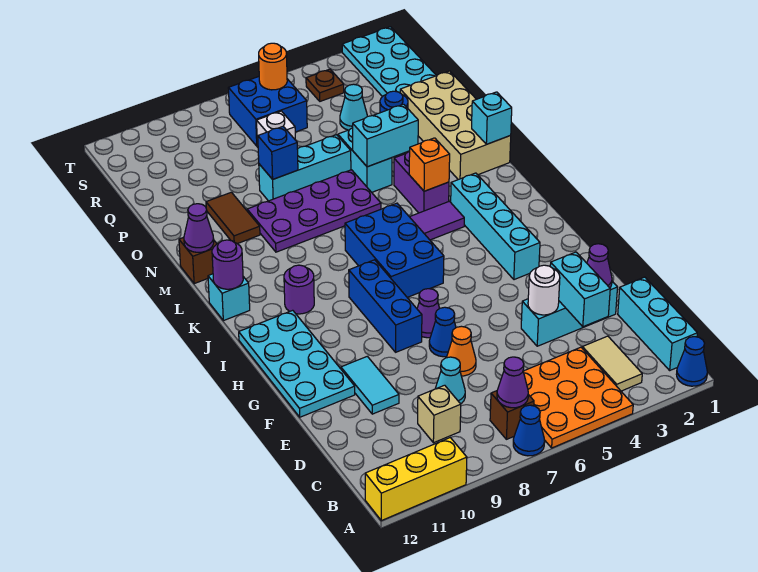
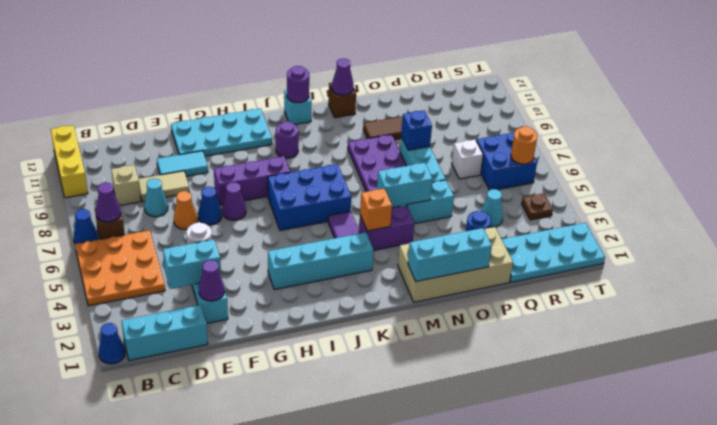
tan tile B3:C3 level 1 -> tan tile D9:E9 level 1
blue brick G8:I8 level 1 -> purple brick G8:I8 level 1
cyan brick M1 level 2 -> cyan brick M1:O1 level 2
cyan brick N4:N5 level 2 -> cyan brick M5:N5 level 2

